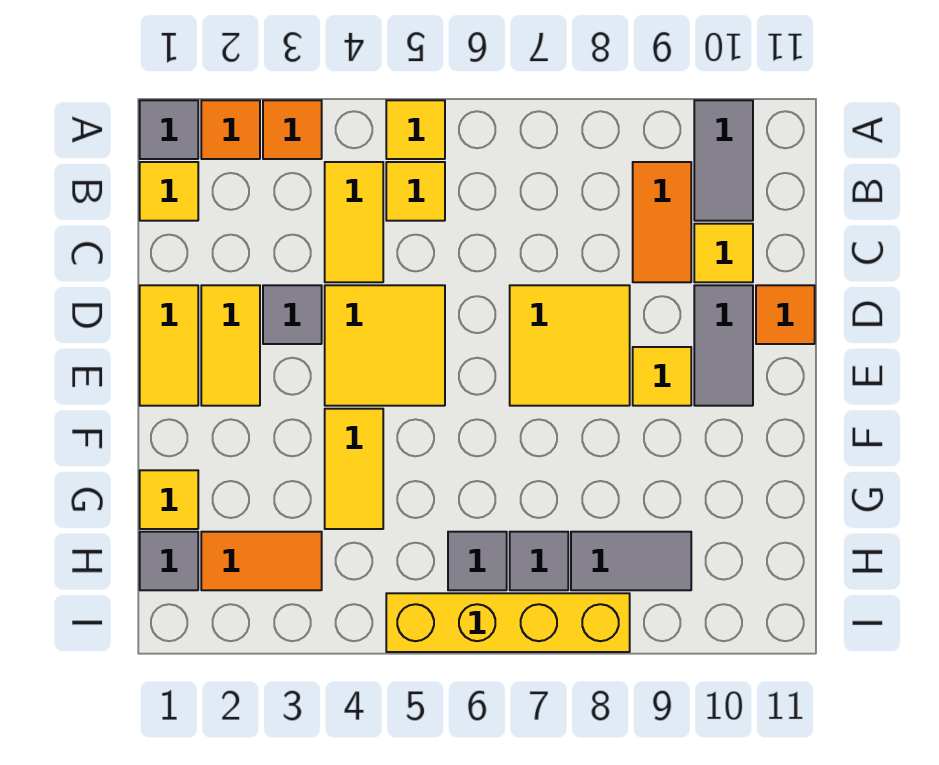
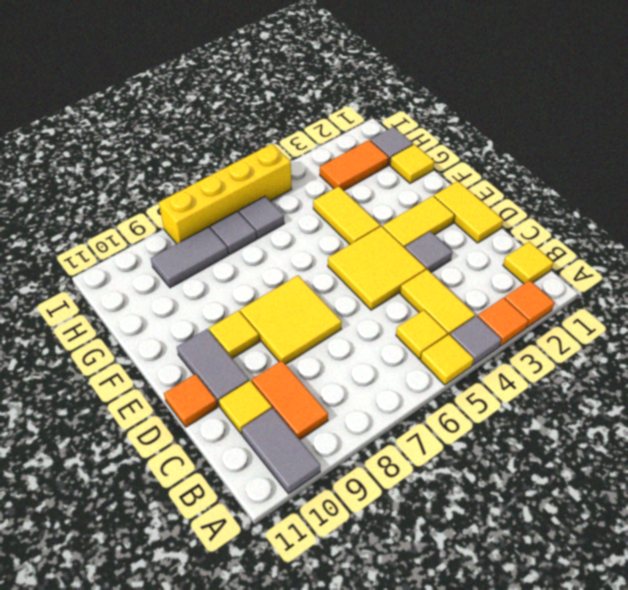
grey tile A1 level 1 -> grey tile A4 level 1
yellow tile D2:E2 level 1 -> yellow tile E2:E3 level 1

